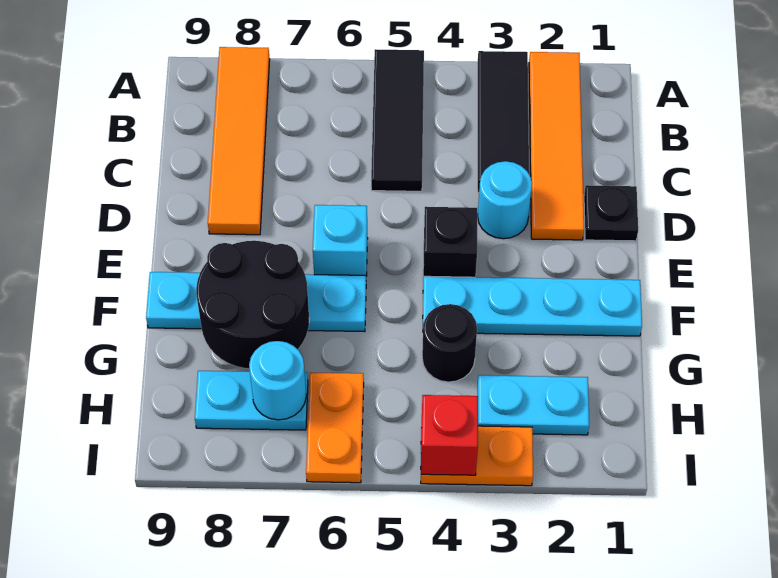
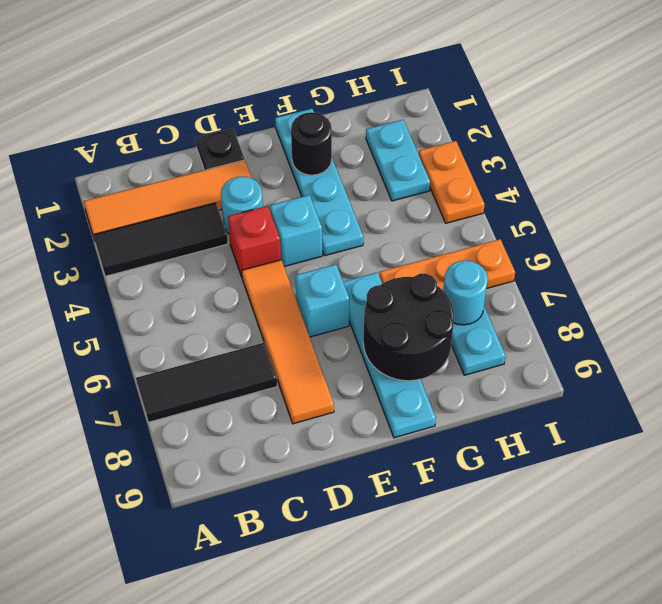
black tile A5:C5 level 1 -> black tile A7:C7 level 1
orange tile A8:D8 level 1 -> orange tile D5:D8 level 1
black brick E4 level 1 -> cyan brick E4 level 1
black round brick G4 level 1 -> black round brick F2 level 2
orange plate H6:I6 level 1 -> orange plate G6:I6 level 1
red brick I4 level 2 -> red brick D4 level 1

